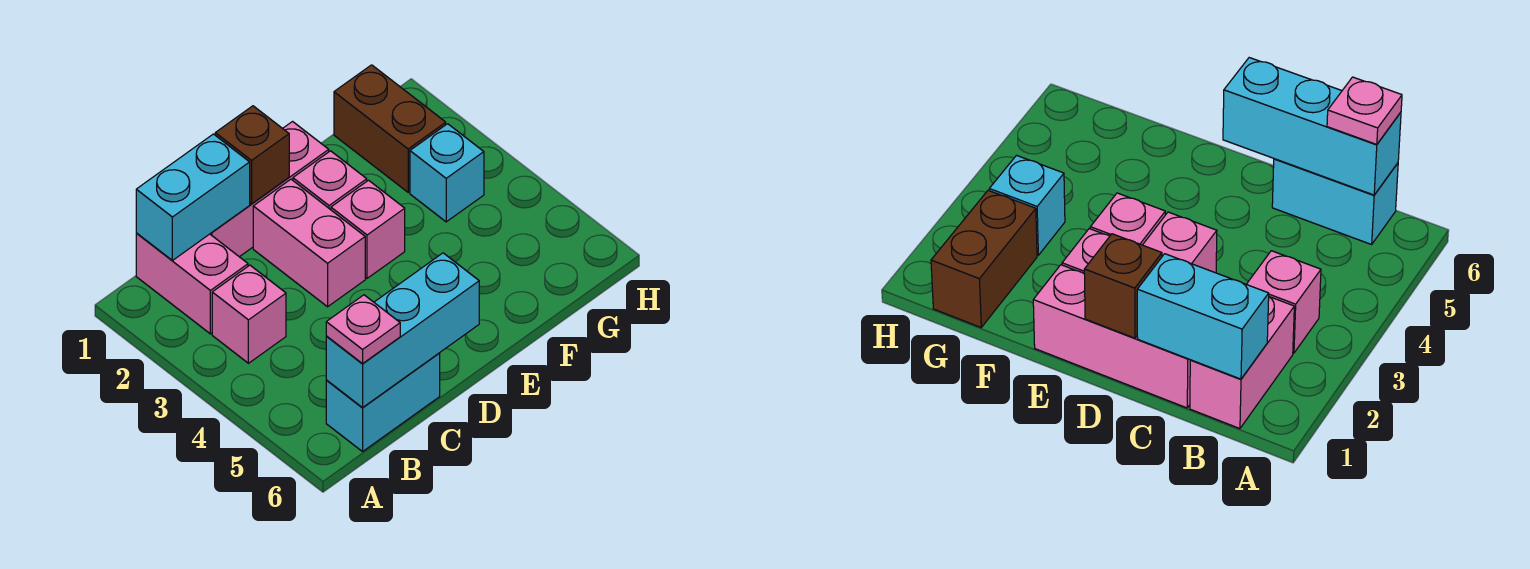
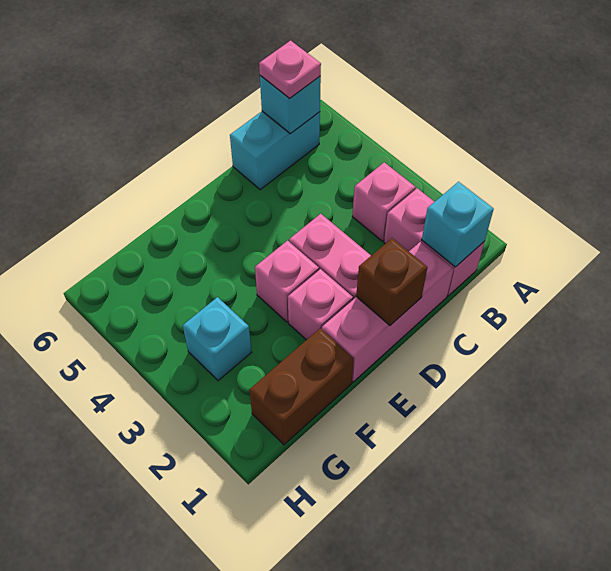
cyan brick B1:C1 level 2 -> cyan brick B1 level 2
cyan brick B6:D6 level 2 -> cyan brick B6 level 2
brown brick G1:G2 level 1 -> brown brick F1:G1 level 1

